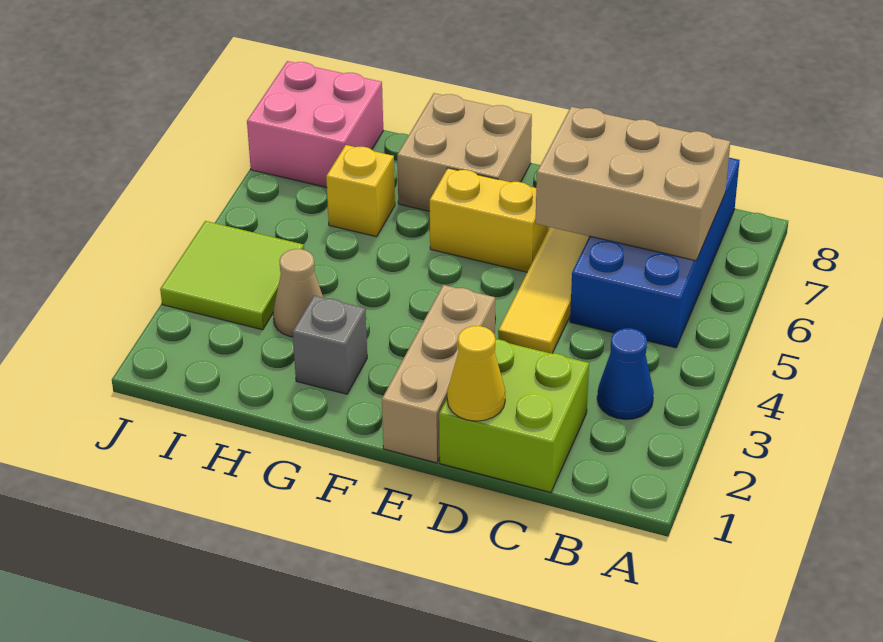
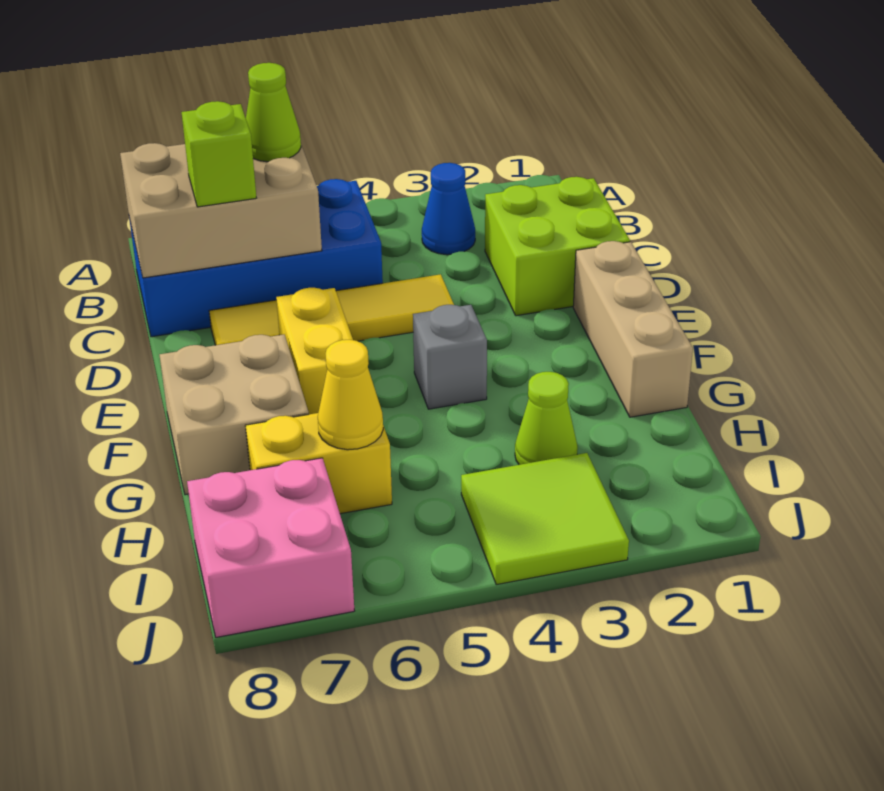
tan brick B6:D7 level 2 -> tan brick B6:C8 level 2
none -> lime cone B6 level 3
none -> lime brick C7 level 3
yellow cone D1 level 2 -> yellow cone H6 level 2
tan brick E1:E3 level 1 -> tan brick E1:G1 level 1
grey brick G2 level 1 -> grey brick F4 level 1
tan cone H3 level 1 -> lime cone H3 level 1
yellow brick H6 level 1 -> yellow brick H6:H7 level 1

